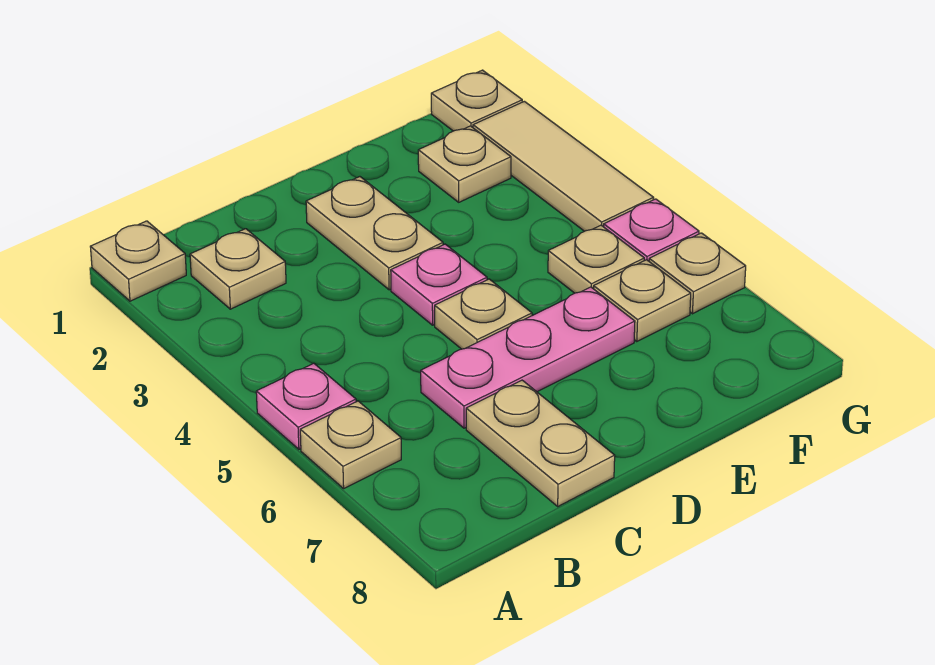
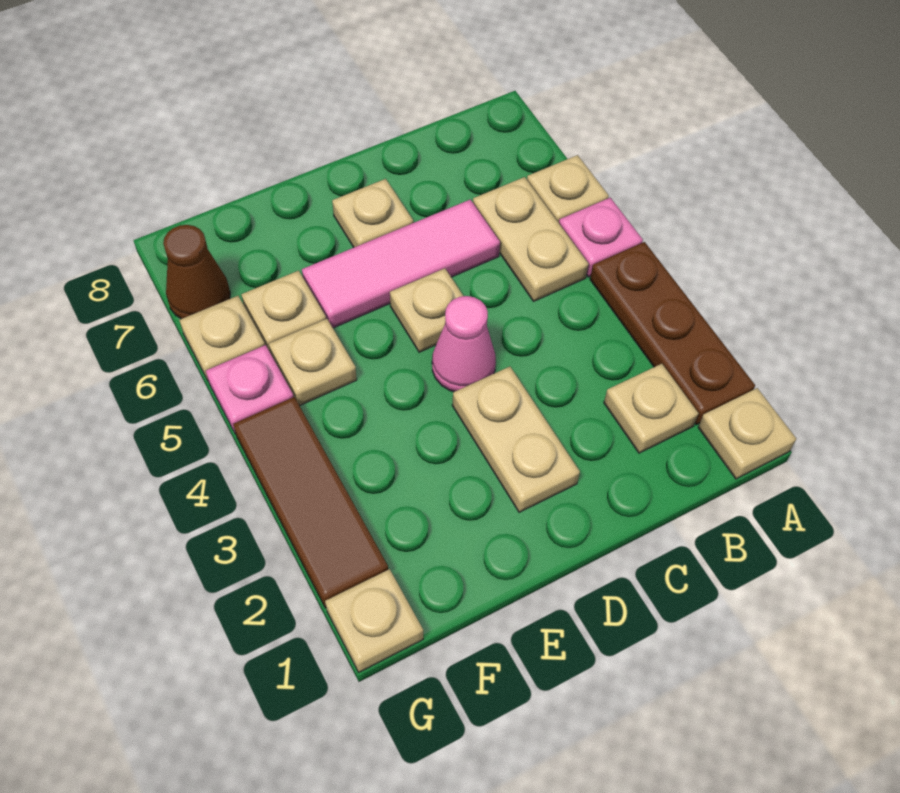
none -> brown plate A2:A4 level 1
pink plate C6:E6 level 1 -> pink tile C6:E6 level 1
tan plate C7:C8 level 1 -> tan plate B5:B6 level 1
pink plate D4 level 1 -> pink cone D4 level 1
tan plate F2 level 1 -> tan plate D7 level 1
tan tile G2:G4 level 1 -> brown tile G2:G4 level 1
none -> brown cone G7 level 1

